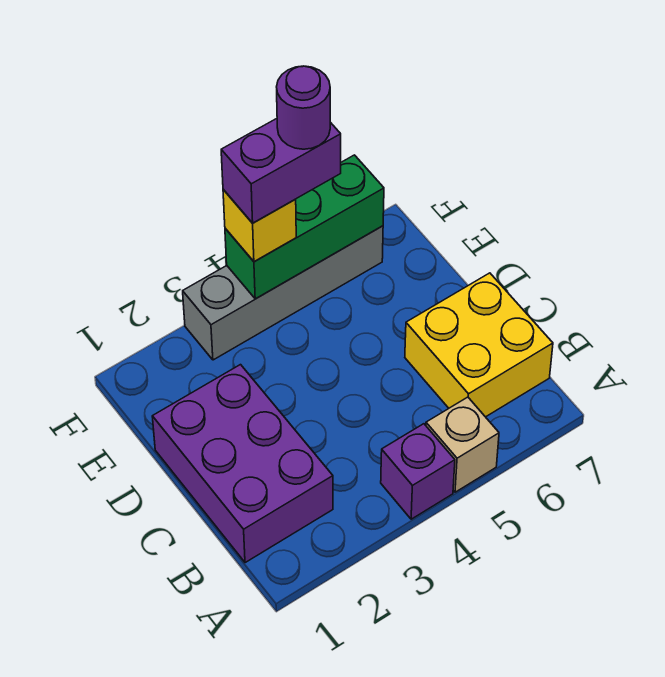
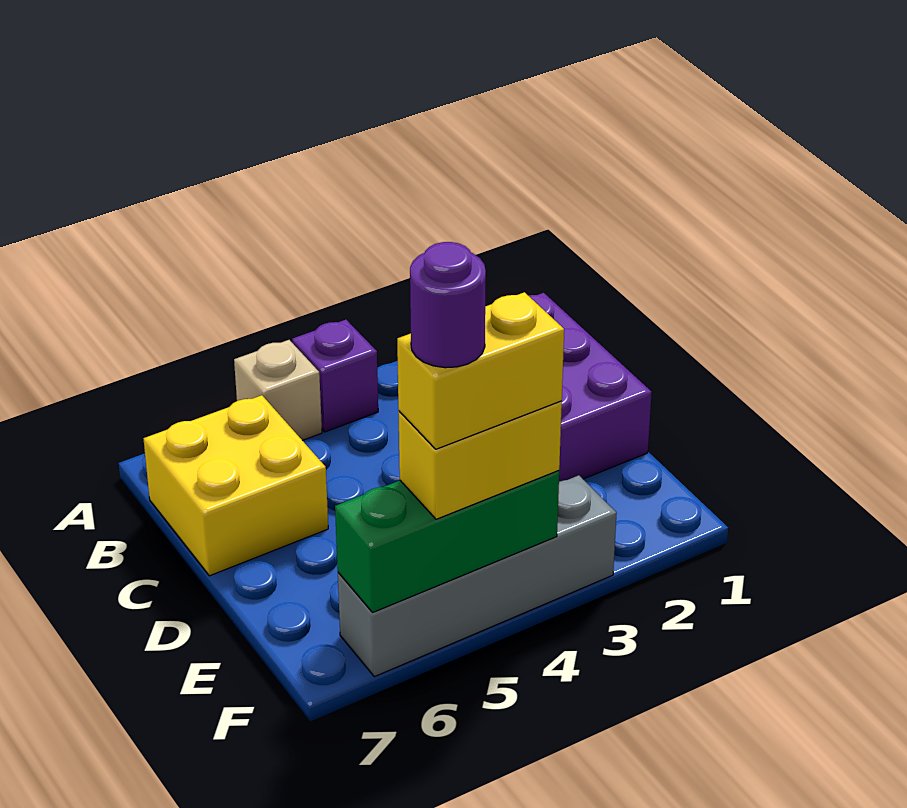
yellow brick F4 level 3 -> yellow brick F4:F5 level 3
purple brick F4:F5 level 4 -> yellow brick F4:F5 level 4

